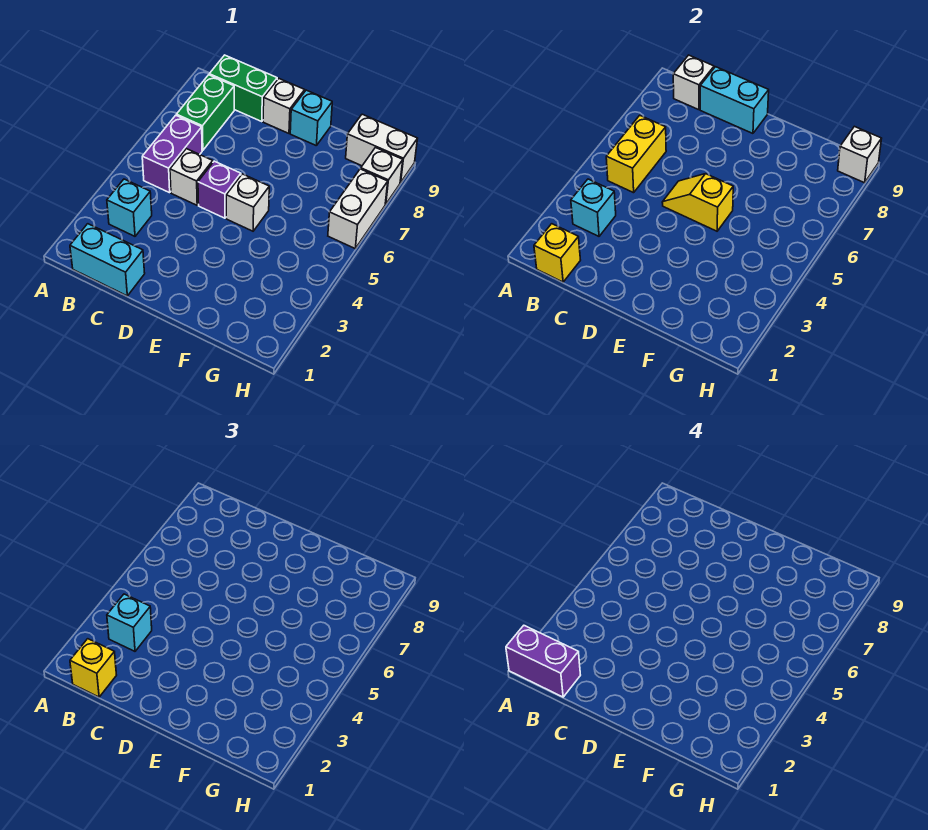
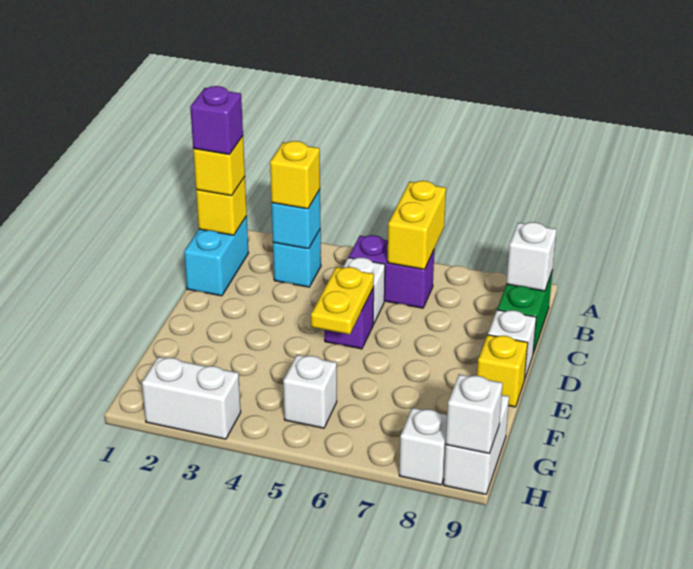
purple brick A1:B1 level 4 -> purple brick B1 level 4
cyan brick B3 level 3 -> yellow brick B3 level 3
yellow brick B5:B6 level 2 -> yellow brick A6:B6 level 2
green brick B7:B8 level 1 -> none
cyan brick C9:D9 level 2 -> none
yellow slope D5:E5 level 2 top E -> yellow plate D5:E5 level 2
white brick E5 level 1 -> white brick G5 level 1
cyan brick E9 level 1 -> yellow brick E9 level 1
white brick H6:H7 level 1 -> white brick H2:H3 level 1

